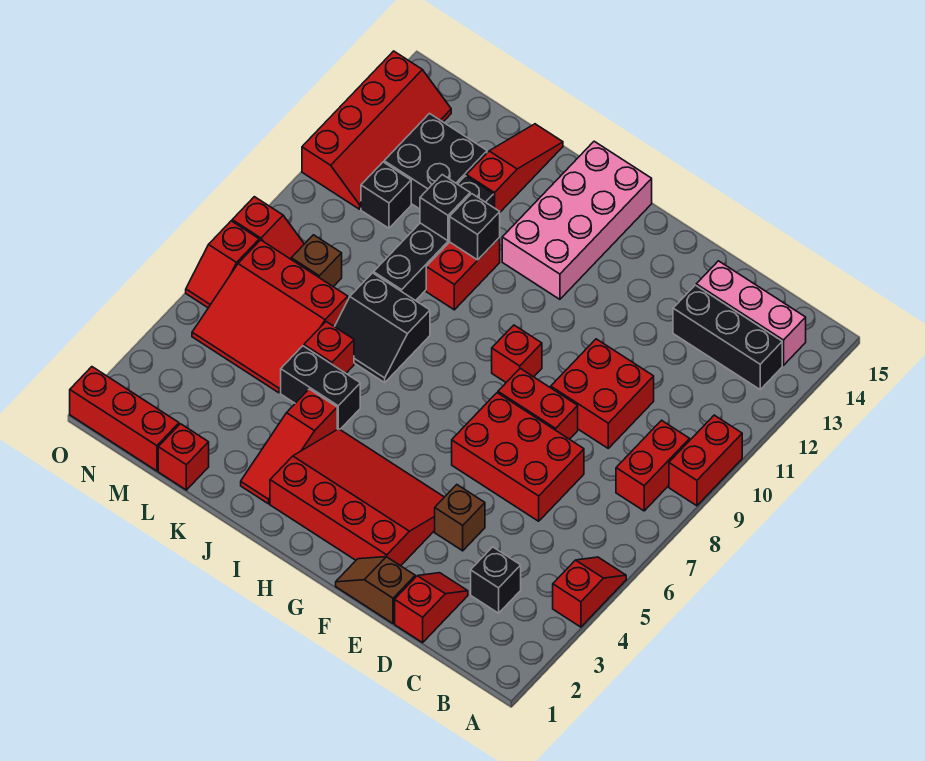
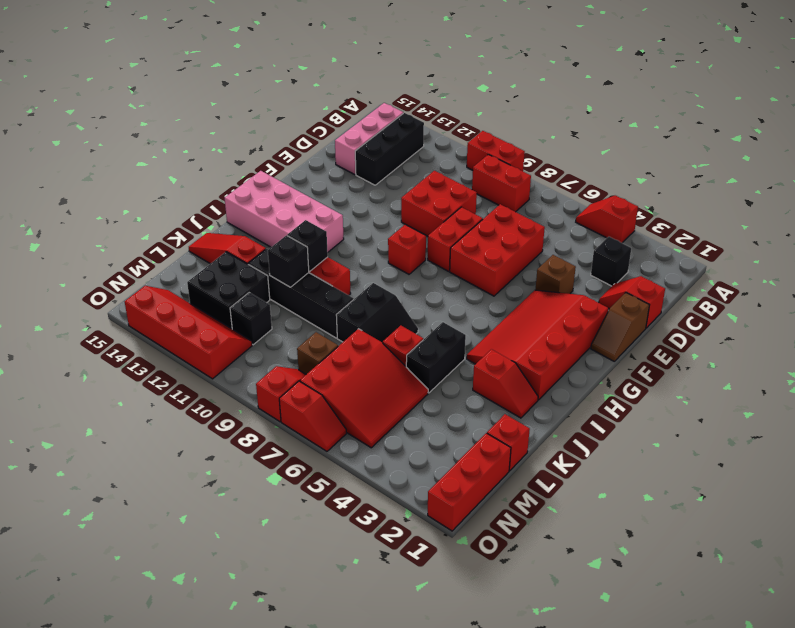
red slope J2:J4 level 1 top 4 -> red slope J2:J3 level 1 top 3

